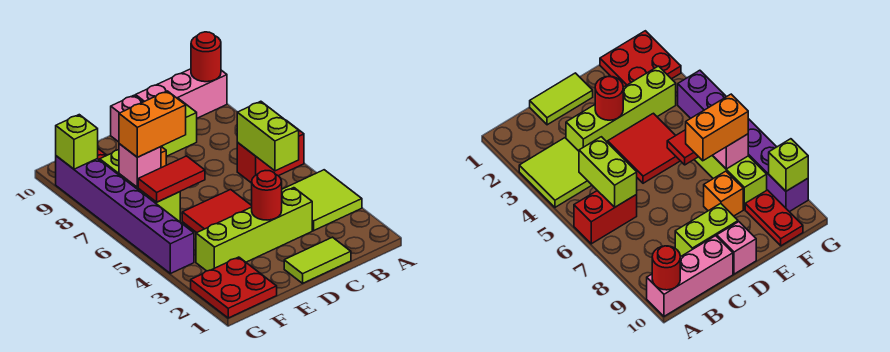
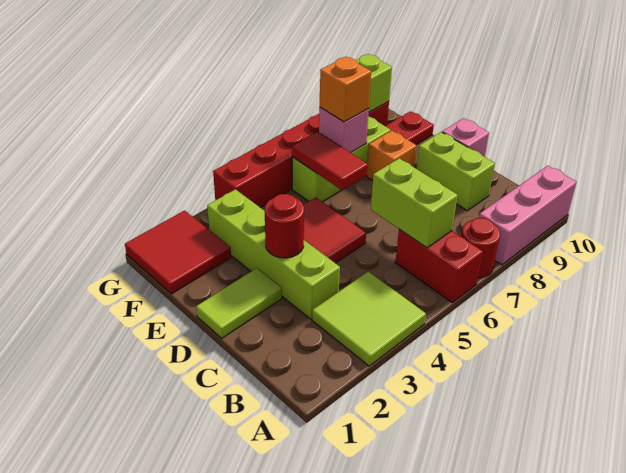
pink brick A10:C10 level 1 -> pink brick A8:A10 level 1
red round brick A10 level 2 -> red round brick A7 level 1
lime brick B5:B6 level 2 -> lime brick B6:C6 level 2
lime tile C1:D1 level 1 -> lime tile D1:D2 level 1
orange brick E7:F7 level 3 -> orange brick F7 level 3
red plate F1:G2 level 1 -> red tile F1:G2 level 1
purple brick G4:G9 level 1 -> red brick G4:G9 level 1

